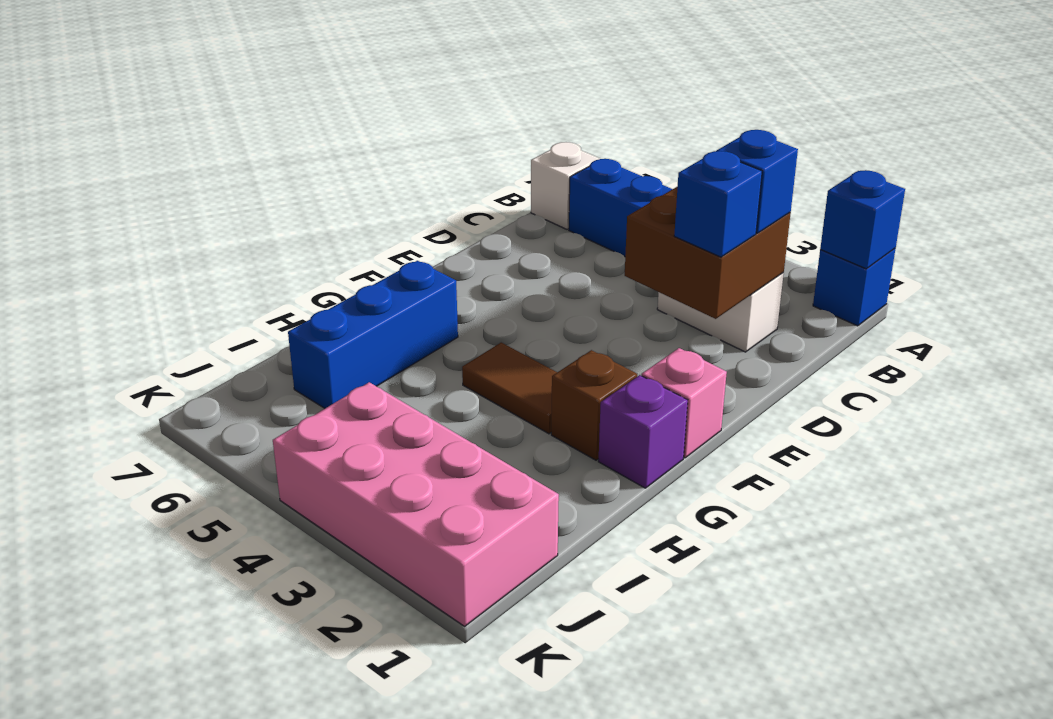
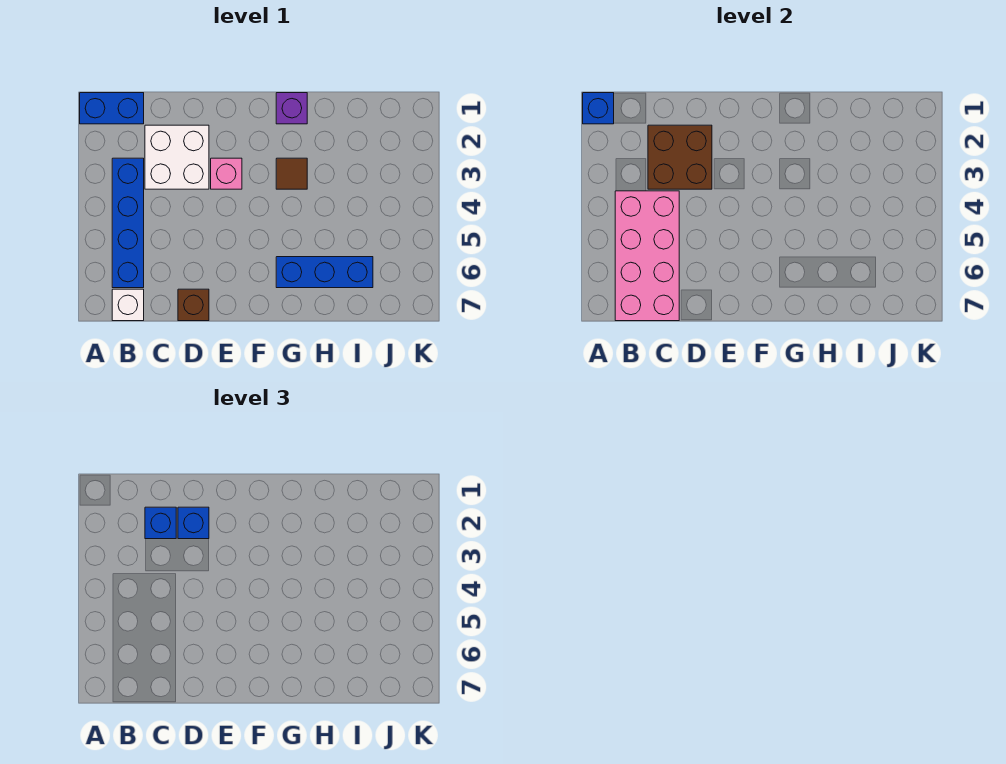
blue brick A1 level 1 -> blue brick A1:B1 level 1
white brick C2:C3 level 1 -> white brick C2:D3 level 1
pink brick F1 level 1 -> pink brick E3 level 1
brown brick G2 level 1 -> brown brick D7 level 1
brown tile G3:G4 level 1 -> brown tile G3 level 1
pink brick J1:K4 level 1 -> pink brick B4:C7 level 2

